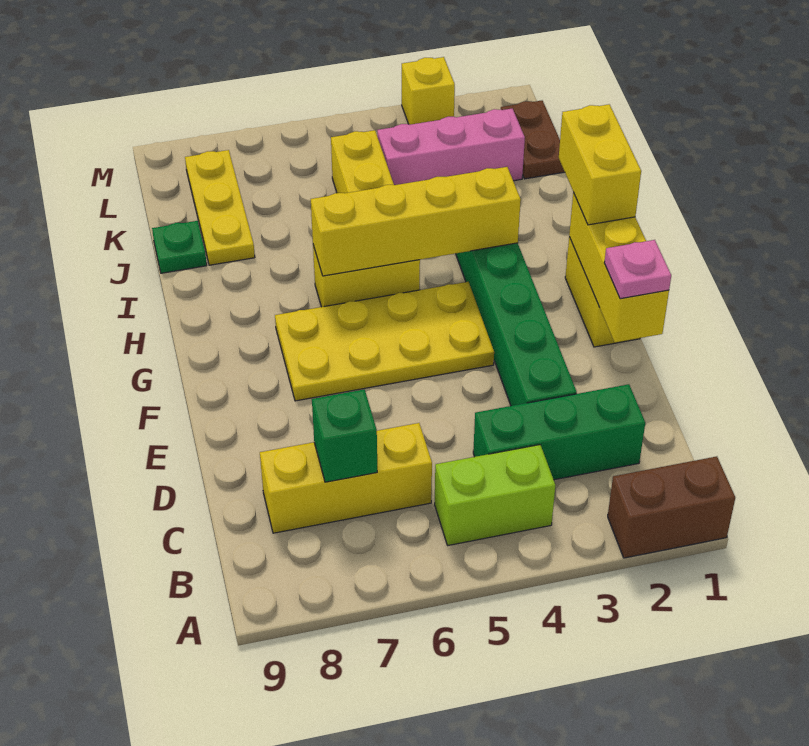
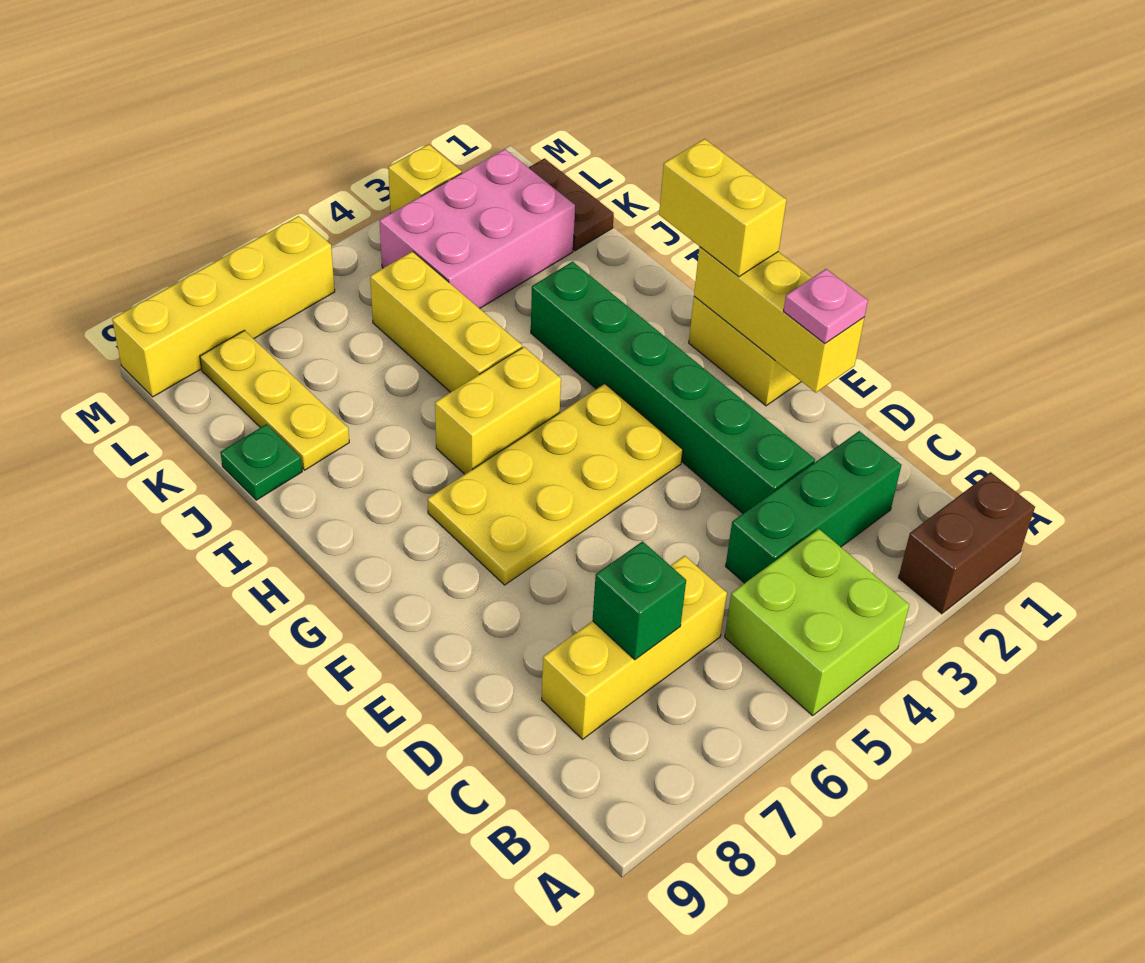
lime brick B4:B5 level 1 -> lime brick A4:B5 level 1
yellow brick H3:H6 level 2 -> yellow brick M6:M9 level 1
pink brick K2:K4 level 1 -> pink brick K2:L4 level 1

